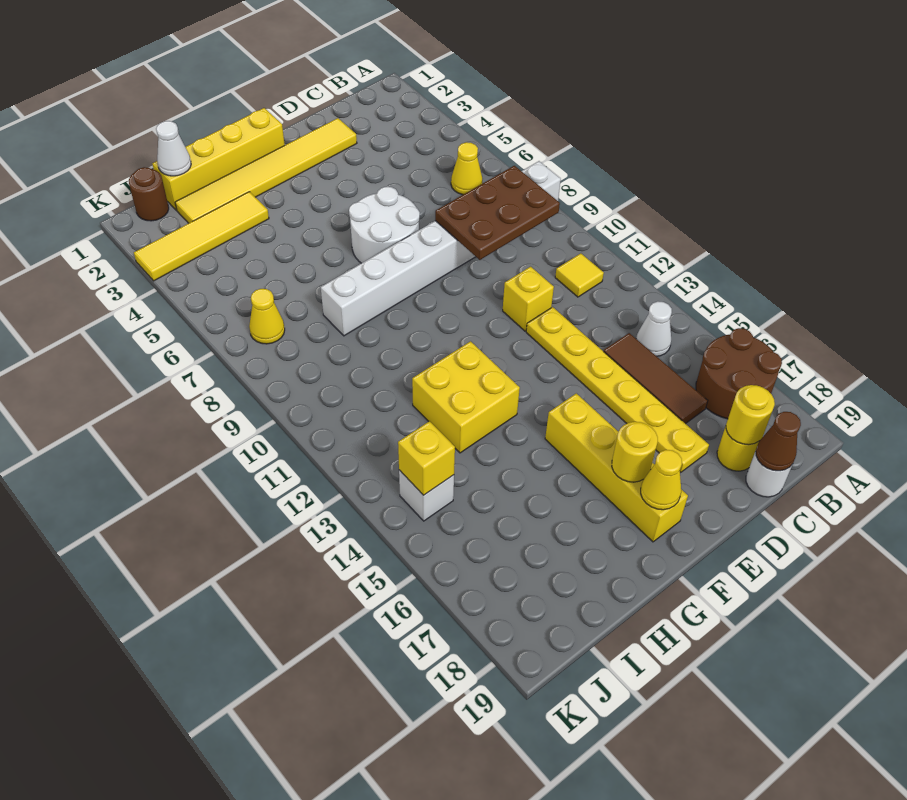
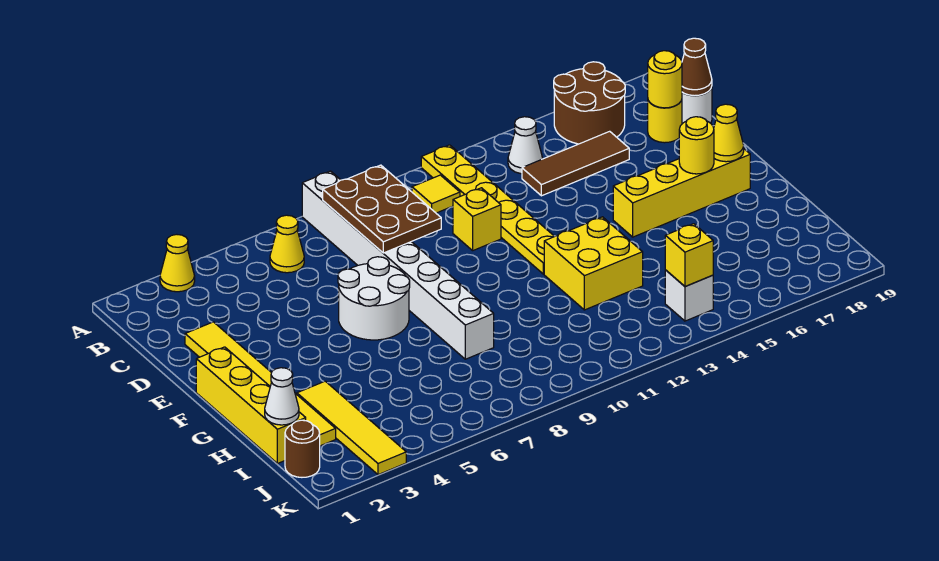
yellow plate D12:D17 level 1 -> yellow plate A12:F12 level 1
yellow cone J7 level 1 -> yellow cone A3 level 1

